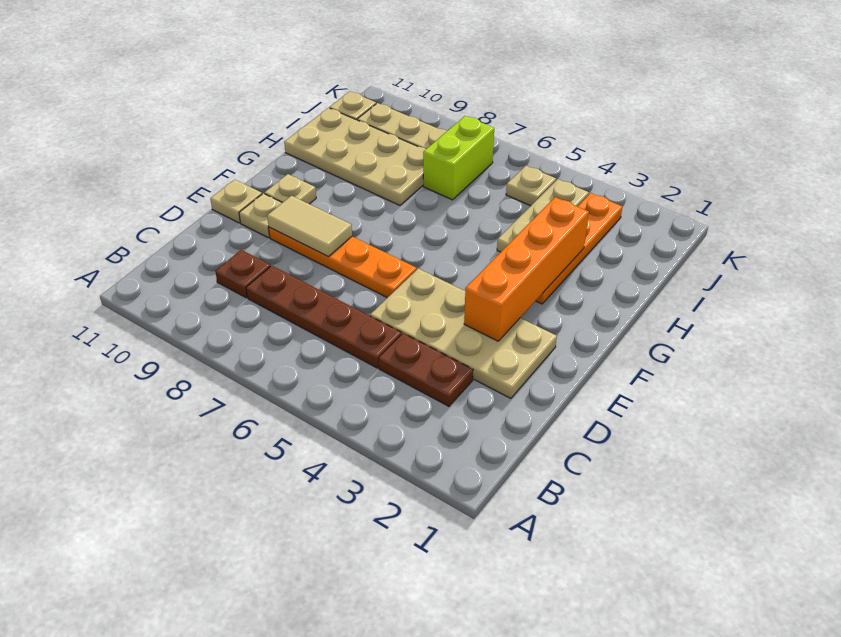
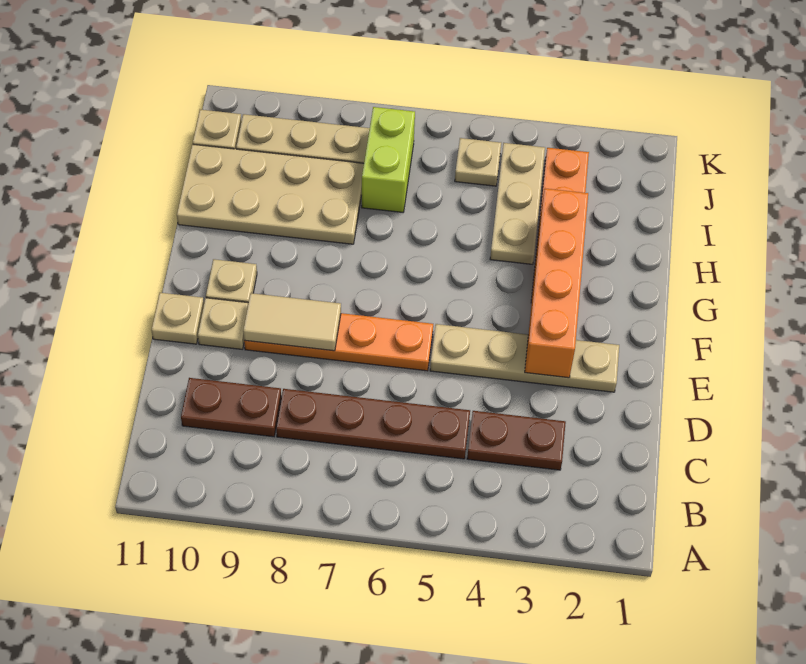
brown plate C9 level 1 -> brown plate C9:C10 level 1
tan plate D2:E5 level 1 -> tan plate E2:E5 level 1

